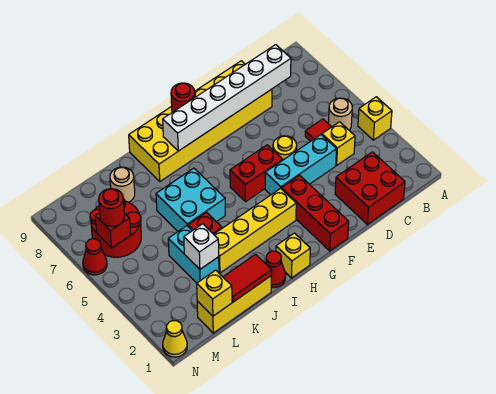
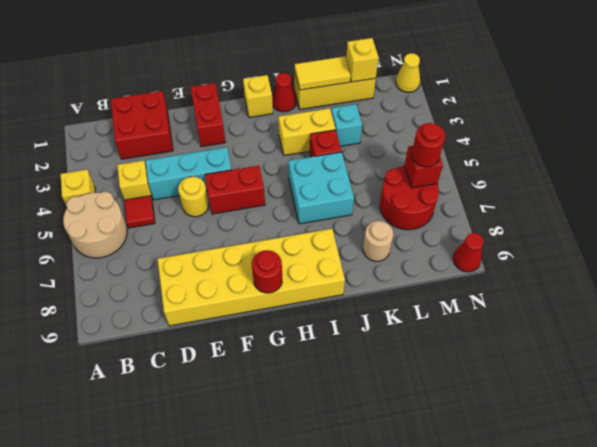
tan round brick B5 level 1 -> tan round brick A5:B6 level 1
white brick C8:H8 level 2 -> none
red brick F1:F3 level 1 -> red brick F1:F2 level 1
yellow brick G3:J3 level 1 -> yellow brick I3:J3 level 1
red tile J1:K1 level 2 -> yellow tile J1:K1 level 2
cyan brick K3:K4 level 1 -> cyan brick K3 level 1
white brick K3 level 2 -> none
red cone N6 level 1 -> red cone N9 level 1

